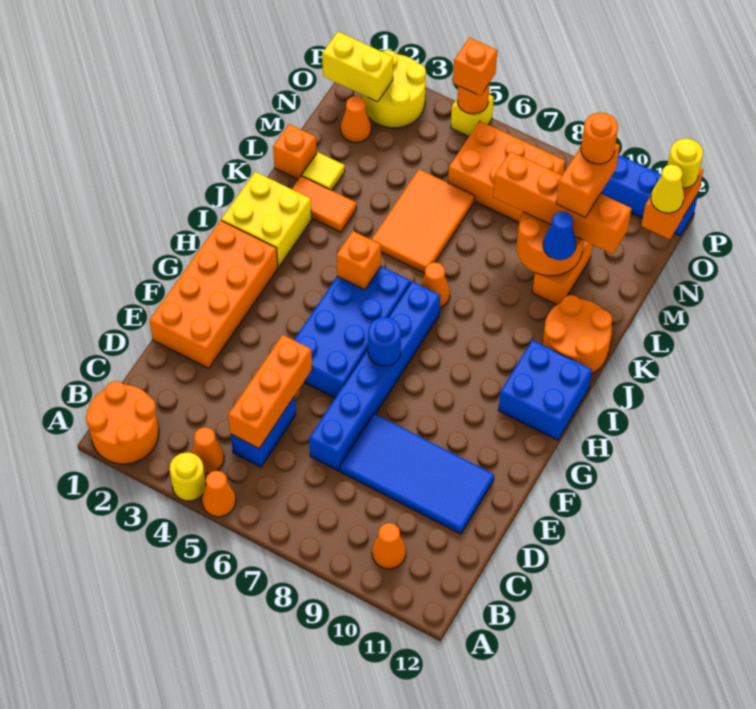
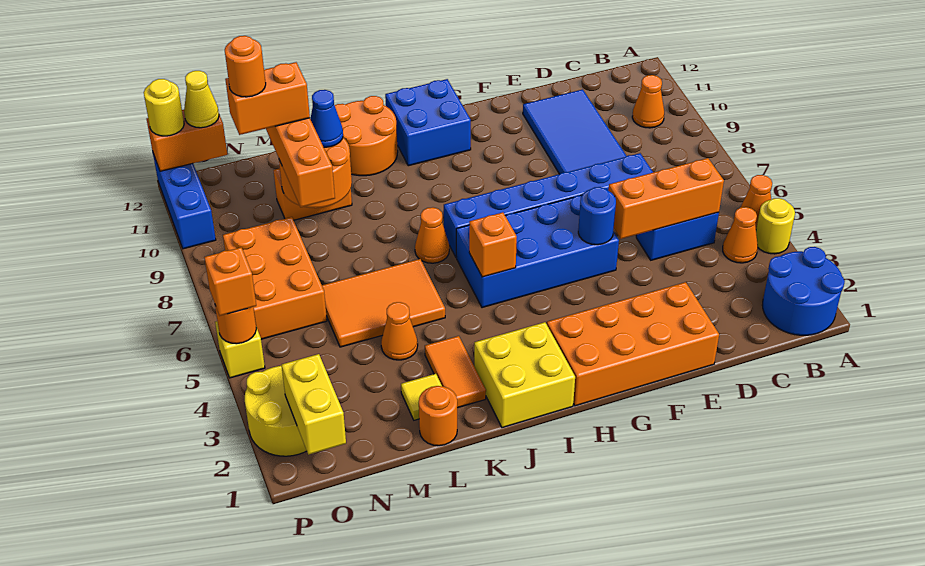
orange round brick A1:B2 level 1 -> blue round brick A1:B2 level 1
blue round brick G7 level 2 -> blue round brick F5 level 2
orange brick L1 level 1 -> orange round brick L1 level 1
orange cone N2 level 1 -> orange cone L4 level 1

